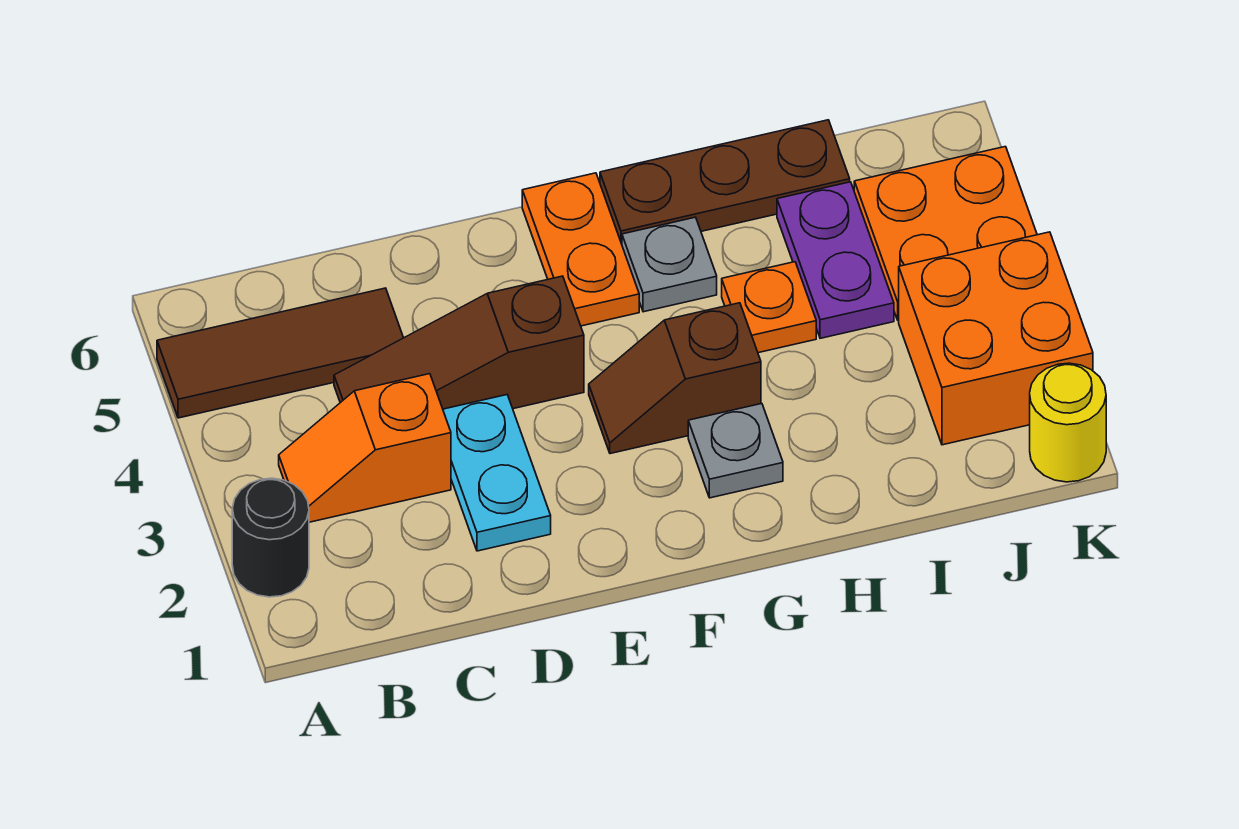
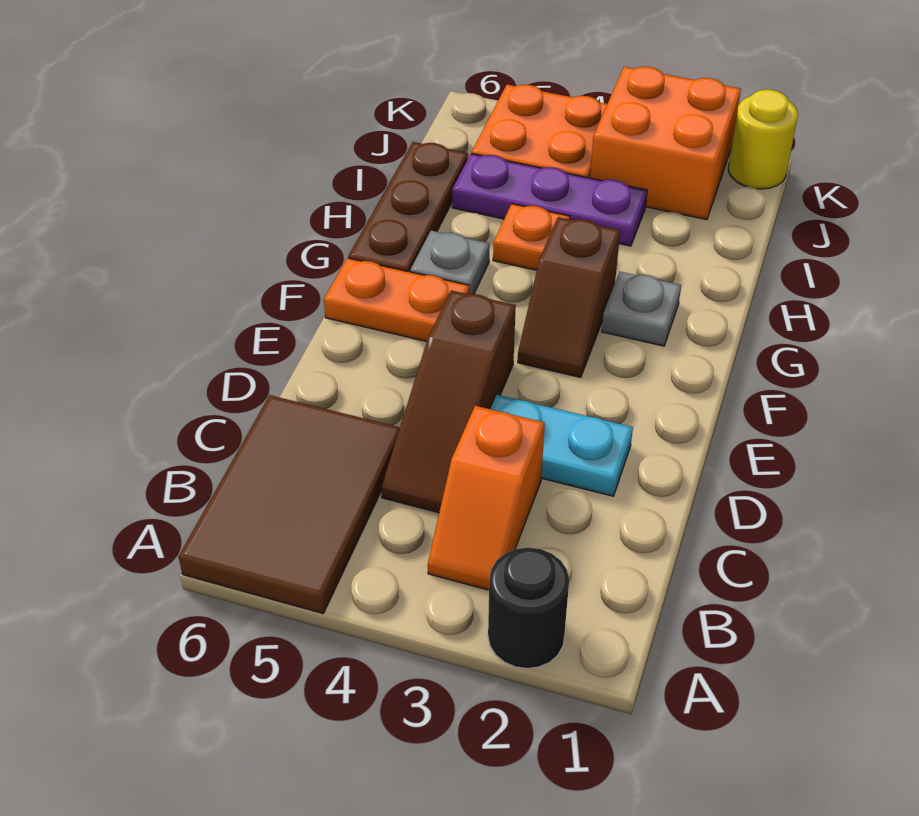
brown tile A5:C5 level 1 -> brown tile A5:C6 level 1
purple plate I4:I5 level 1 -> purple plate I3:I5 level 1

